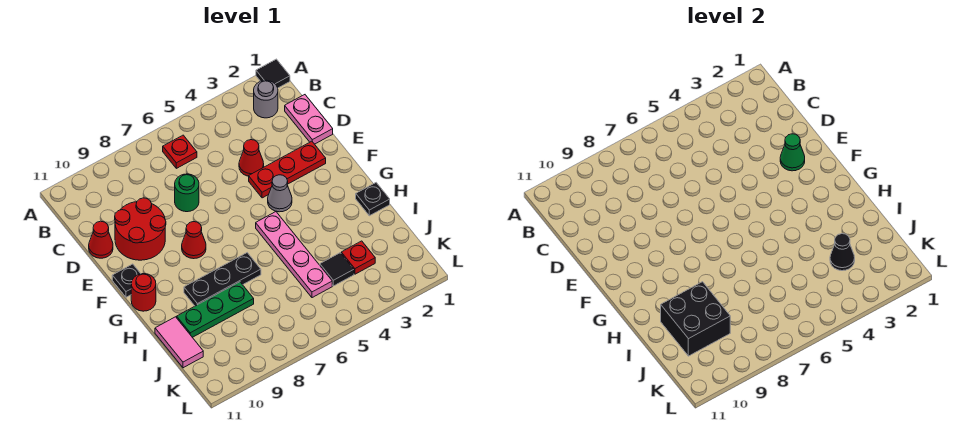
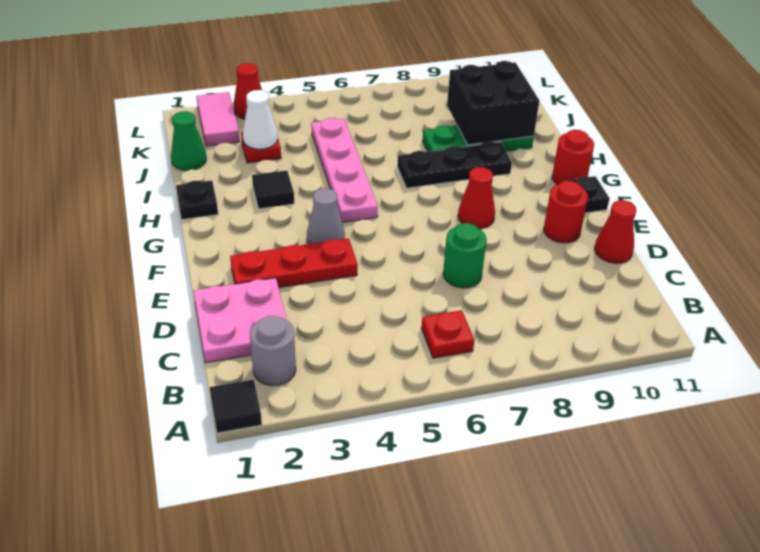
pink plate C1:D1 level 1 -> pink plate C1:D2 level 1
red cone D4 level 1 -> red cone L3 level 1
red round brick D9:E10 level 1 -> red round brick E10 level 1
green cone E2 level 2 -> green cone J1 level 1
pink tile I11:J11 level 1 -> pink tile K2:L2 level 1
black cone J3 level 2 -> white cone J3 level 2
black tile J4 level 1 -> black tile H3 level 1

